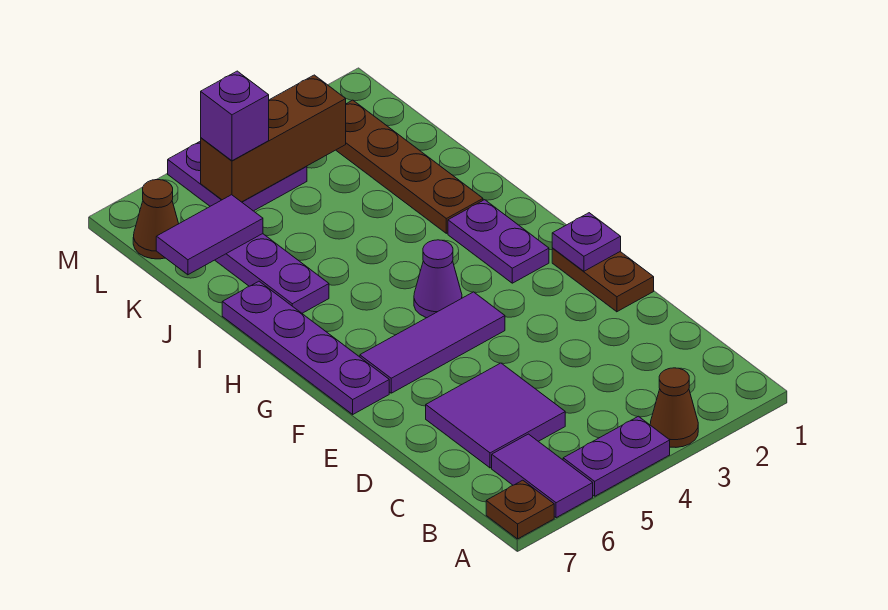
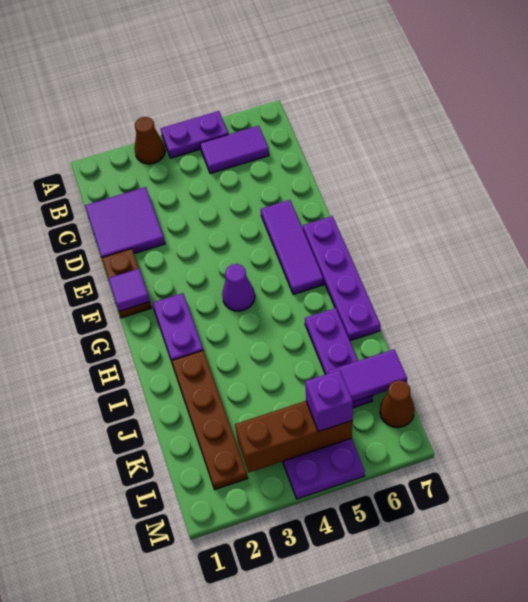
purple tile A6:B6 level 1 -> purple tile B5:B6 level 1
brown plate A7 level 1 -> none
purple tile C5:D6 level 1 -> purple tile C1:D2 level 1
purple plate F1 level 2 -> purple tile F1 level 2
purple tile F4:F6 level 1 -> purple tile E6:G6 level 1

